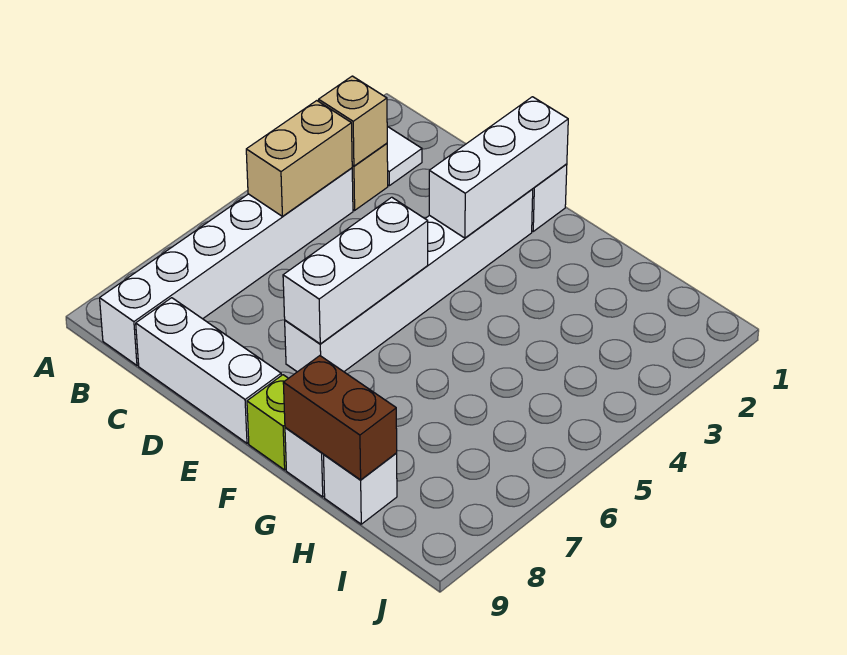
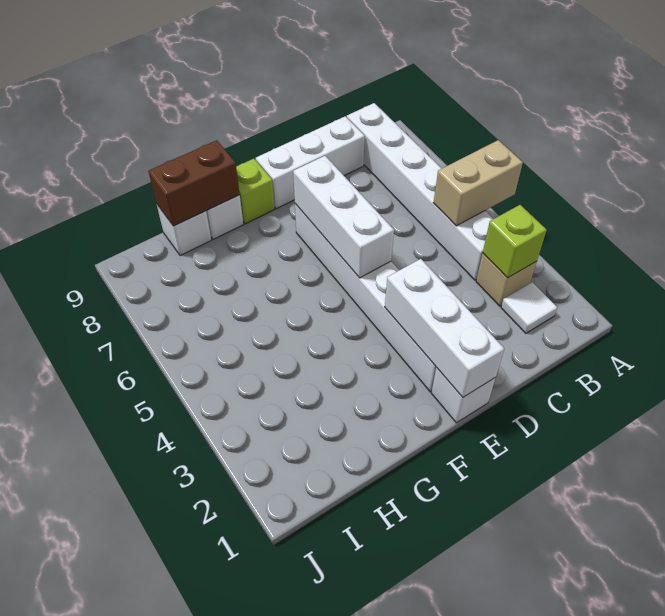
tan brick B3 level 2 -> lime brick B3 level 2
tan brick B4:B5 level 2 -> tan brick A5:B5 level 2

